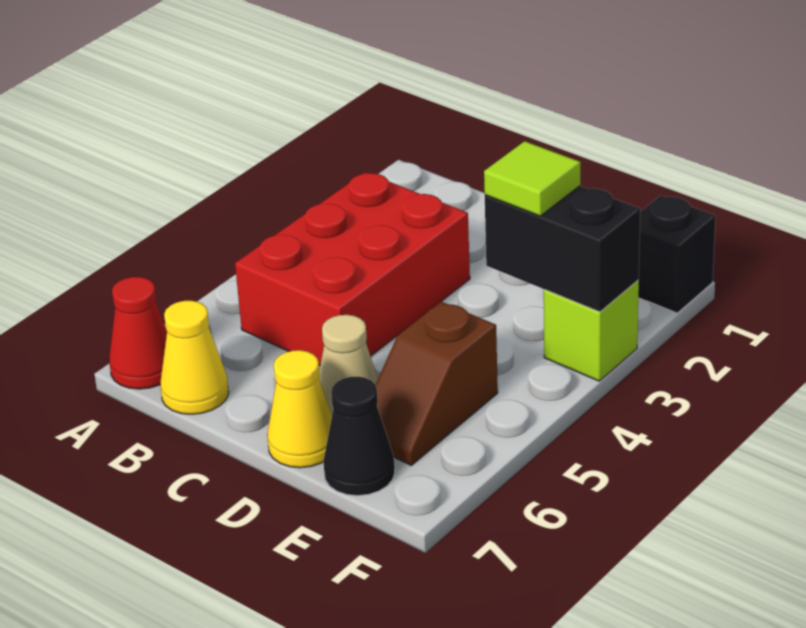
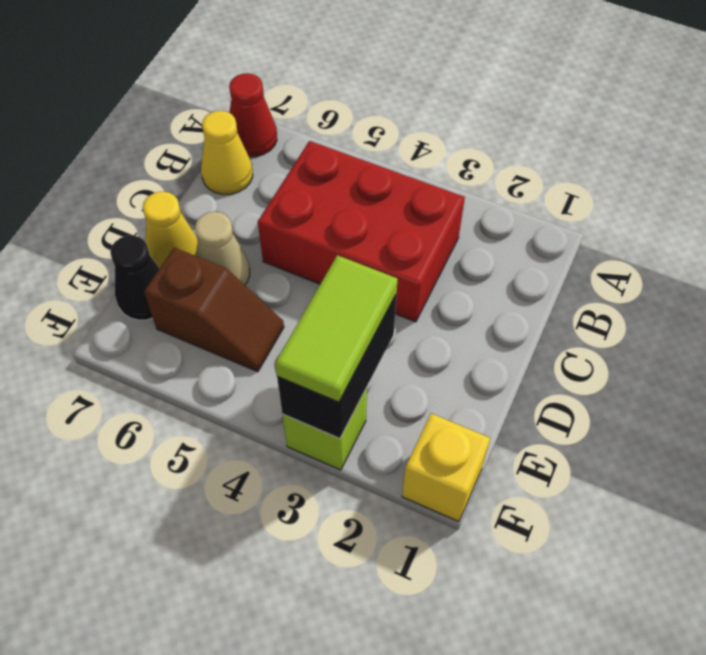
lime tile E3 level 3 -> lime tile E3:F3 level 3
brown slope E5:E6 level 1 top 5 -> brown slope E5:E6 level 1 top 6
black brick F1 level 1 -> yellow brick F1 level 1

